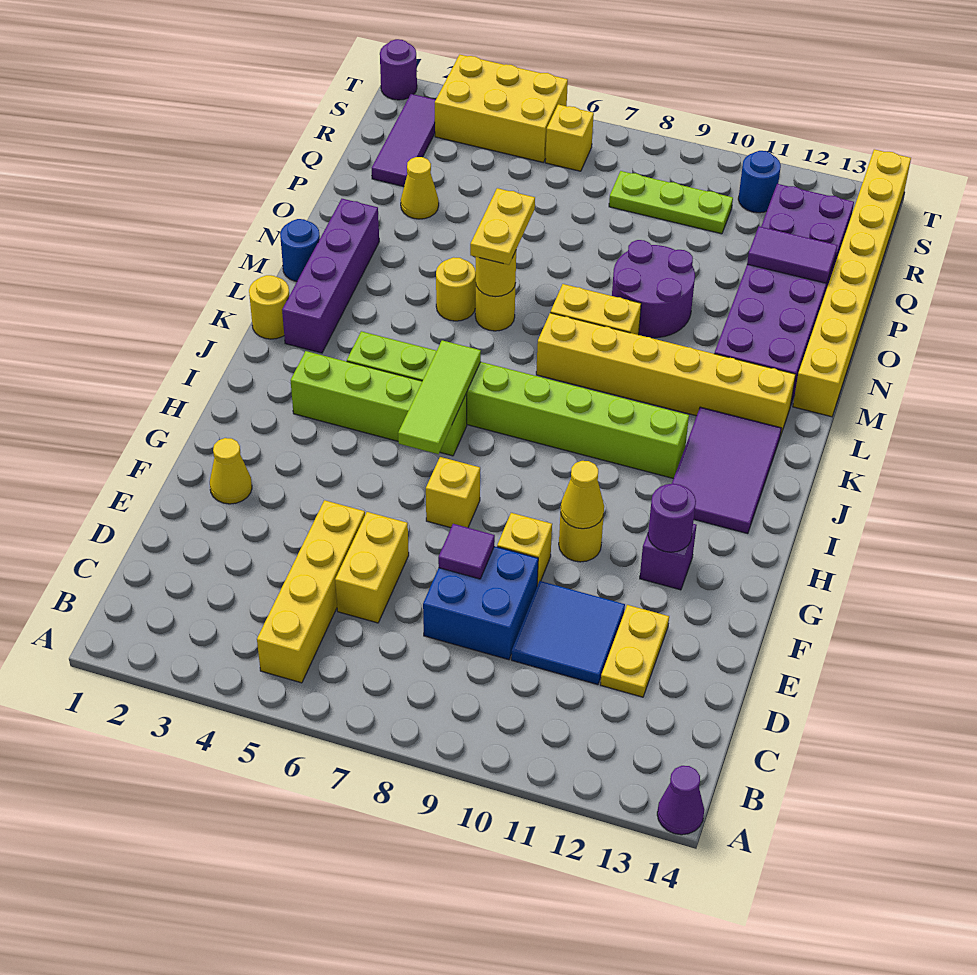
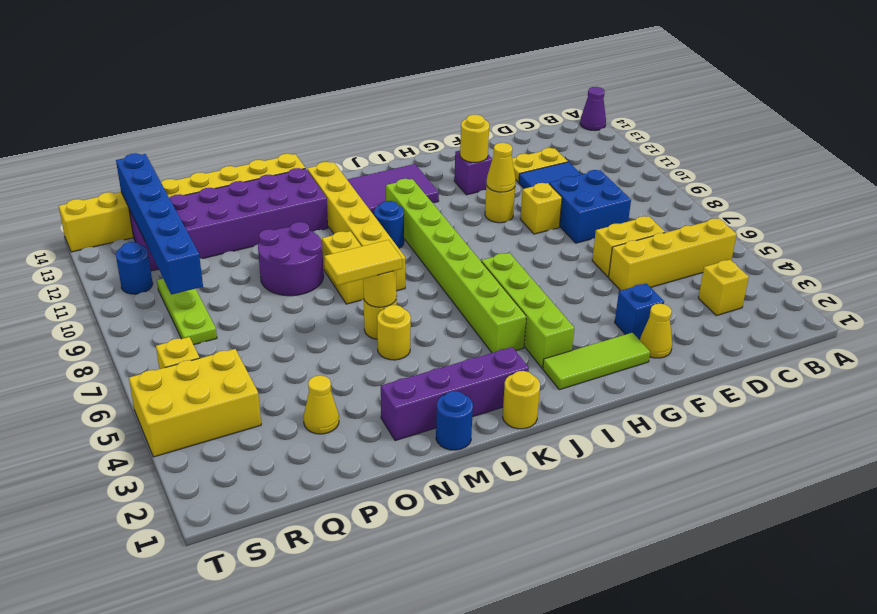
purple tile E8 level 2 -> none
none -> blue brick F3 level 1
yellow brick G7 level 1 -> yellow brick C3 level 1
purple round brick G12 level 2 -> yellow round brick G12 level 2
lime tile H6:J6 level 2 -> lime tile G2:I2 level 1
none -> blue round brick K10 level 1
yellow plate M6:N6 level 3 -> yellow tile M6:N6 level 3
purple tile P12:P13 level 2 -> none
purple tile Q2:S2 level 1 -> none
none -> blue brick R9:R14 level 2
yellow brick S3:T5 level 1 -> yellow brick R4:T5 level 1
purple round brick T1 level 1 -> none

